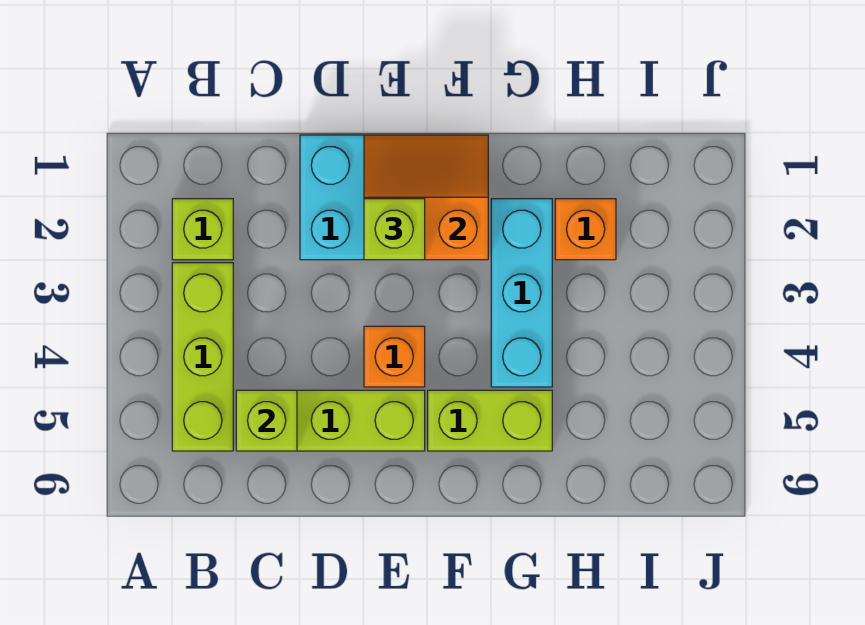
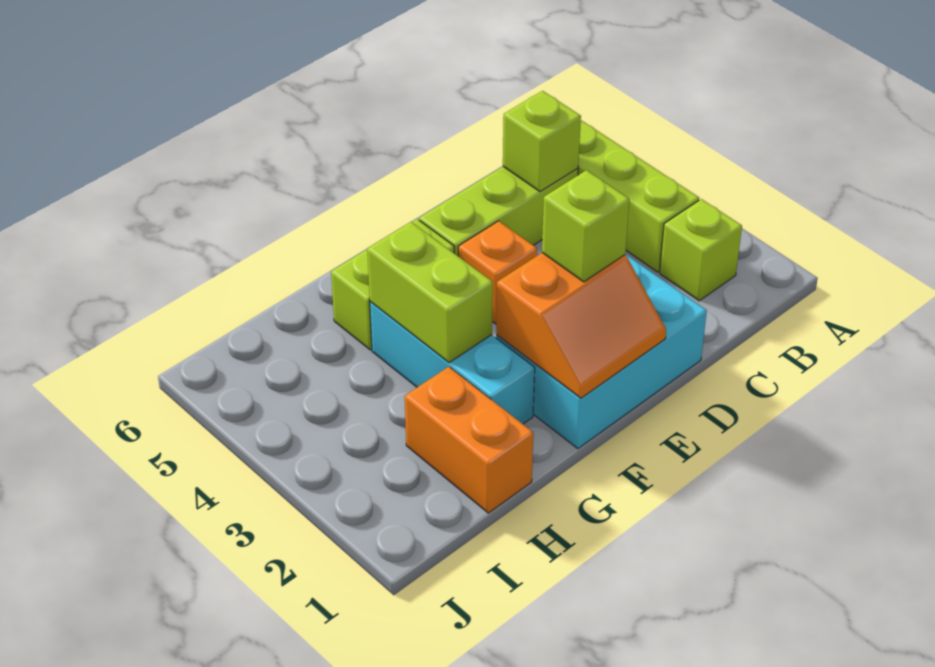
none -> lime brick G3:G4 level 2
orange brick H2 level 1 -> orange brick H1:H2 level 1

